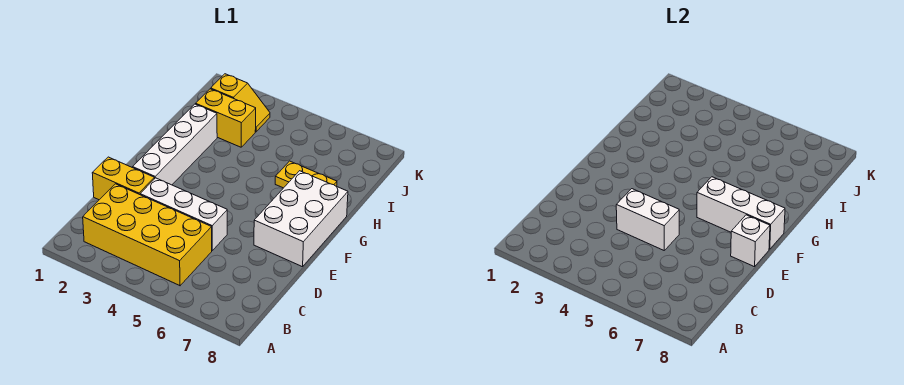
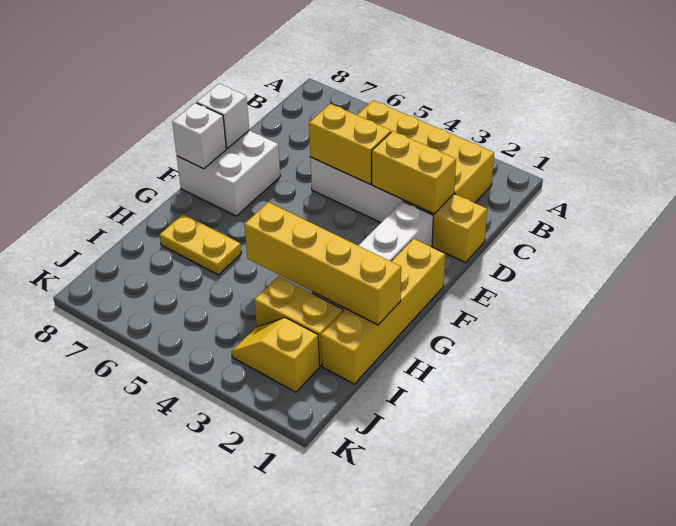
none -> yellow brick D2:D3 level 2
white brick D4:D5 level 2 -> yellow brick D4:D5 level 2
white brick E7:G8 level 1 -> white brick E7:F8 level 1
none -> yellow brick F1:I1 level 1
white brick F6:F8 level 2 -> white brick F8 level 2
none -> yellow brick H1:H4 level 2

